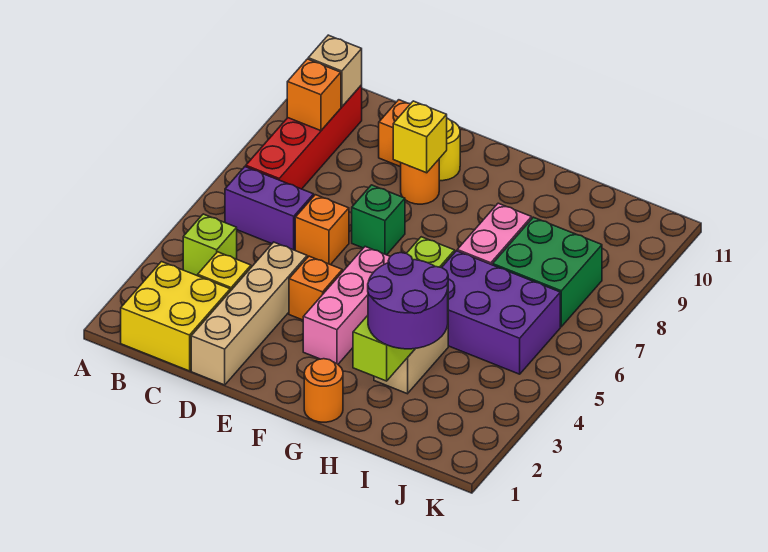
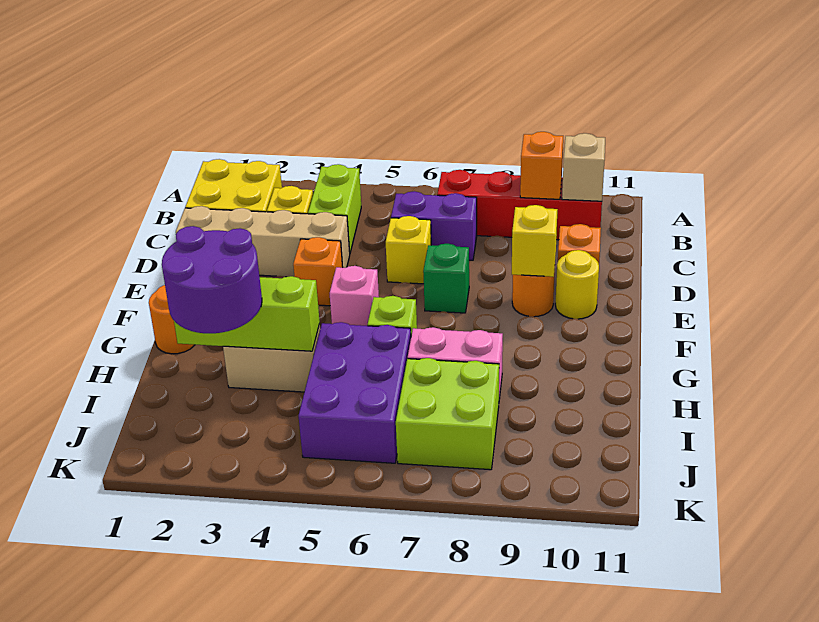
lime brick B4 level 1 -> lime brick B4:C4 level 1
purple brick B6:C6 level 1 -> purple brick C6:C7 level 1
orange brick D6 level 1 -> yellow brick D6 level 1
pink brick F3:F5 level 1 -> pink brick F5 level 1
green brick I7:J8 level 1 -> lime brick I7:J8 level 1

